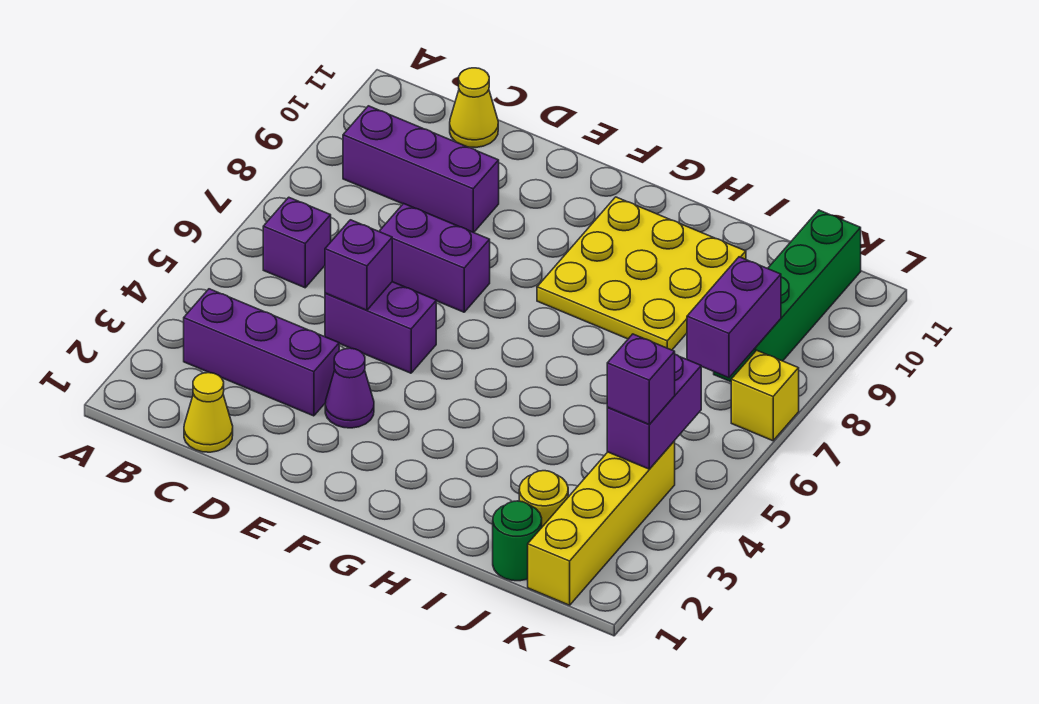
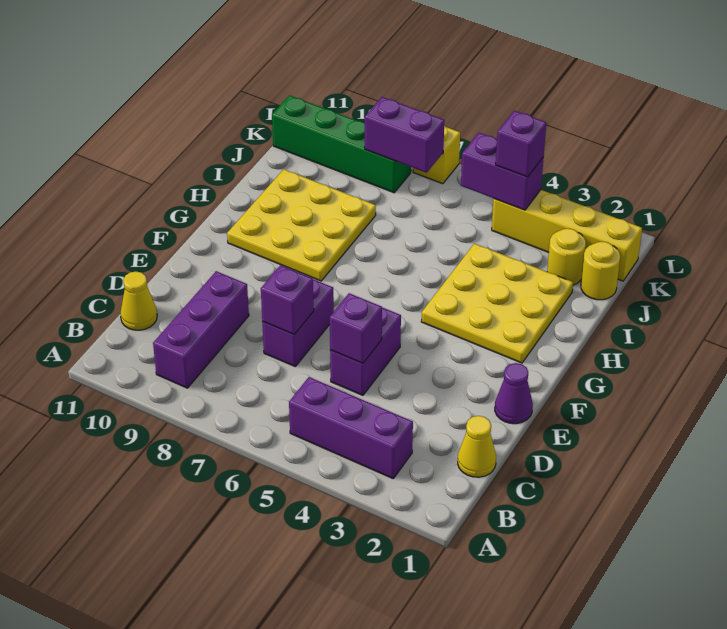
purple brick B3:D3 level 1 -> purple brick B3:B5 level 1
purple brick B6 level 1 -> purple brick D7 level 2
purple cone E3 level 1 -> purple cone E1 level 1
none -> yellow plate G2:I4 level 1
green round brick J1 level 1 -> yellow round brick J1 level 1

